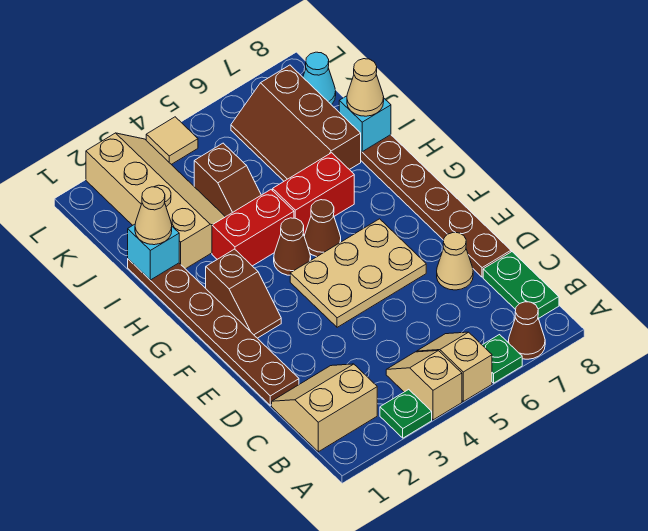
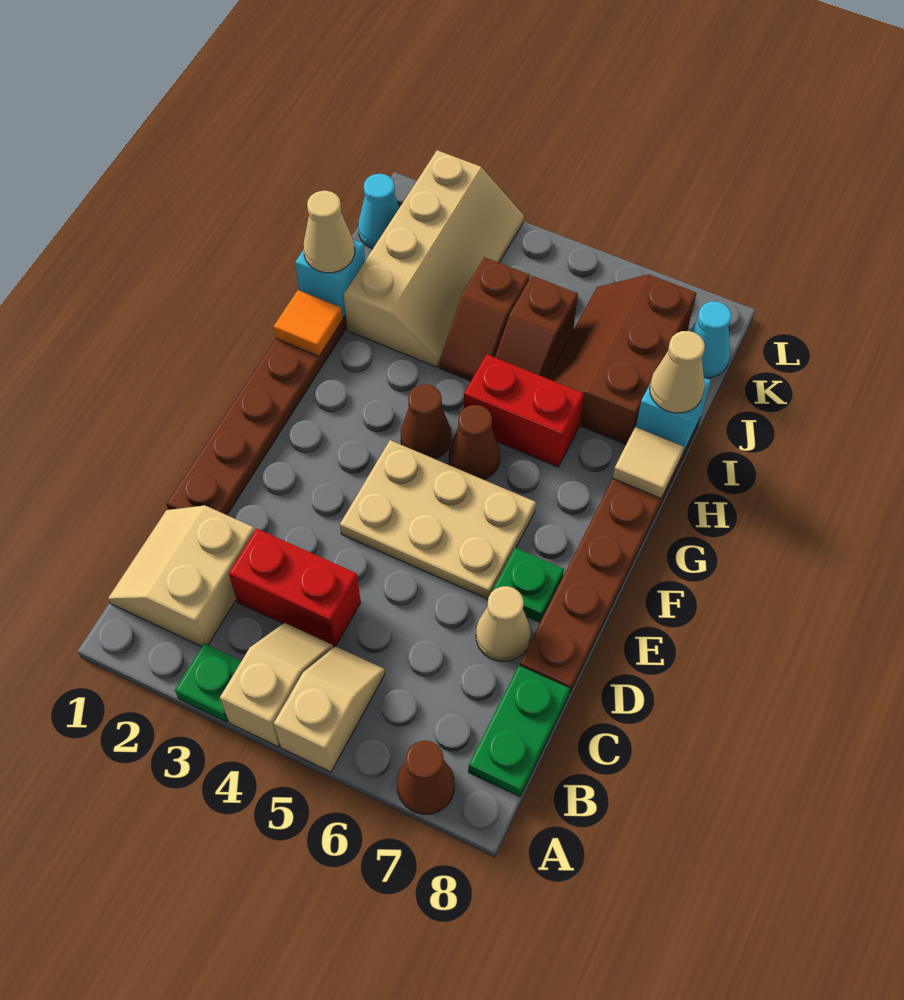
green plate A6 level 1 -> green plate E7 level 1
tan slope B1:C2 level 1 top B -> tan slope B1:C2 level 1 top 2
brown slope F2:G2 level 1 top G -> brown slope I5:J5 level 1 top J
none -> orange tile H1 level 2
red brick H3:H4 level 1 -> red brick C3:C4 level 1
none -> cyan cone K1 level 1
tan tile L4 level 1 -> tan tile H8 level 2

